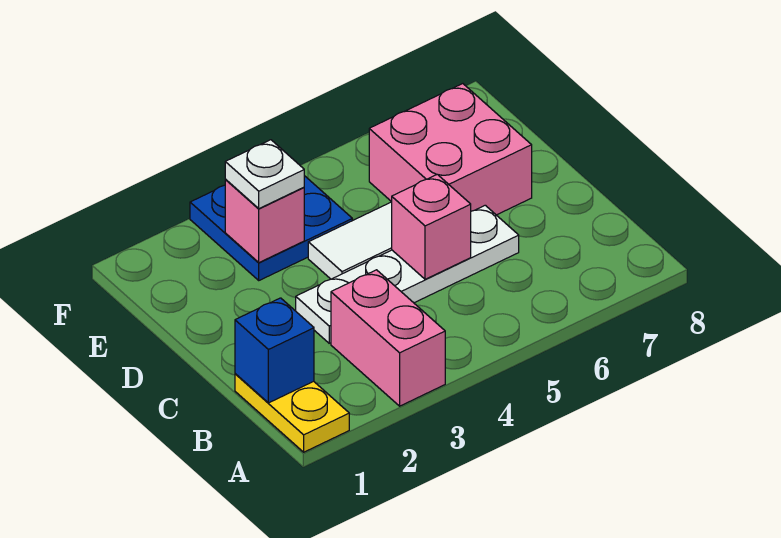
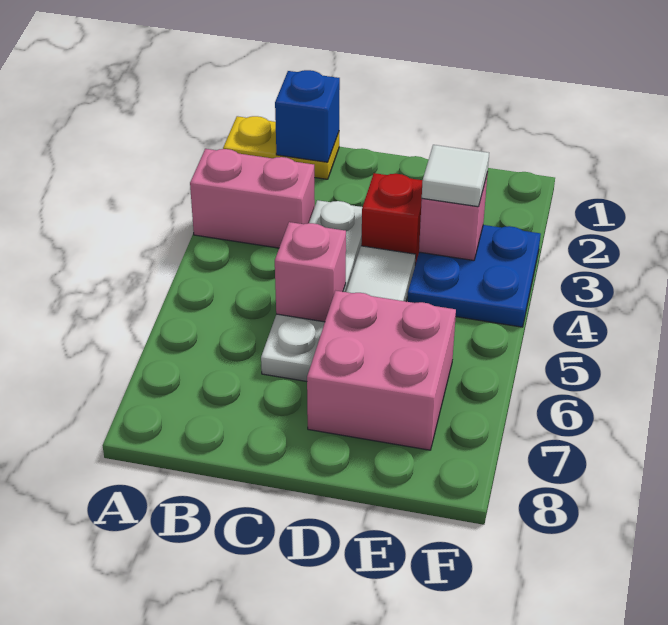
none -> red brick D3 level 1
white plate E3 level 3 -> white tile E3 level 3

